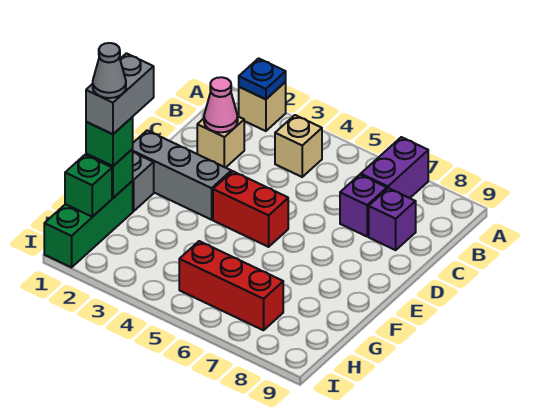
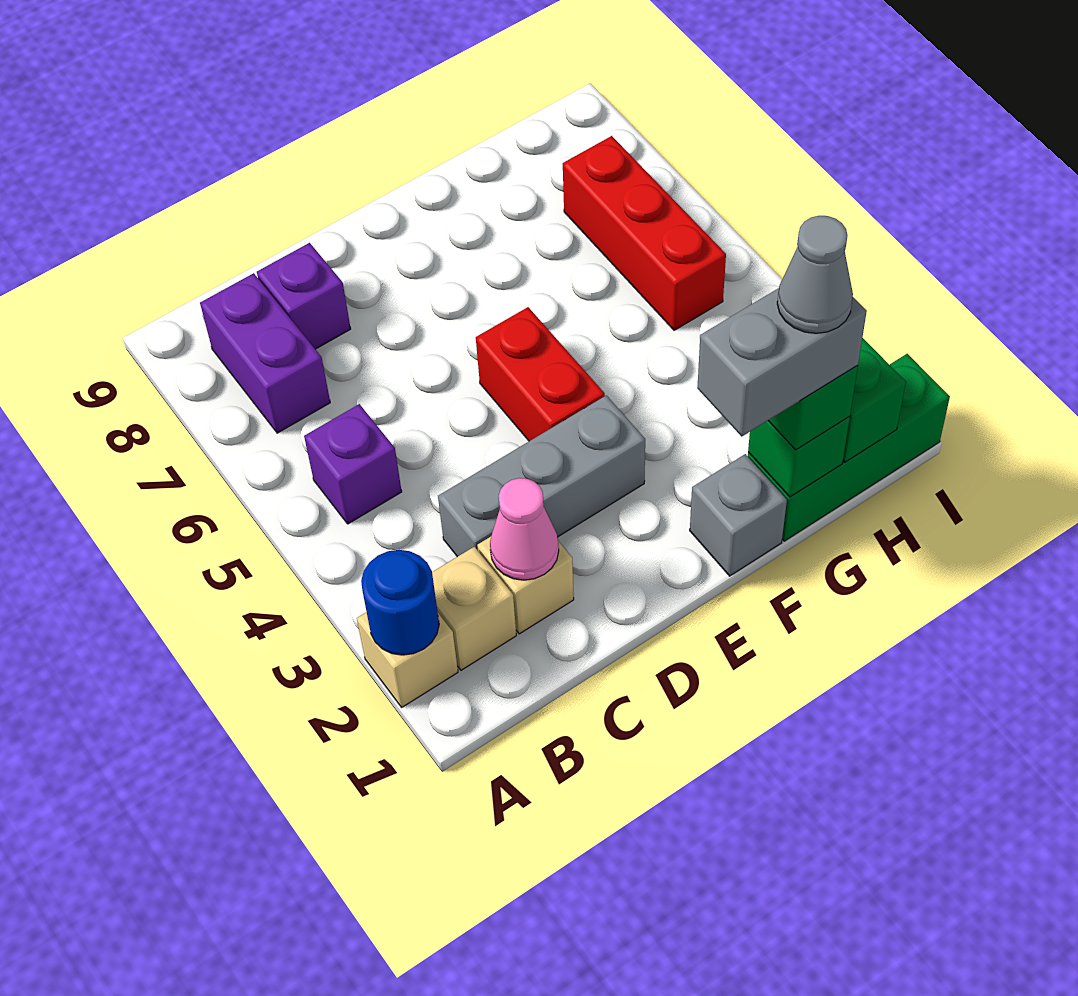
blue plate A2 level 2 -> blue round brick A2 level 2
purple brick A7:B7 level 1 -> purple brick B7:B8 level 1
tan brick B4 level 1 -> tan brick B2 level 1
purple brick C7 level 1 -> purple brick B5 level 1
grey brick E1:E3 level 1 -> grey brick C3:E3 level 1

